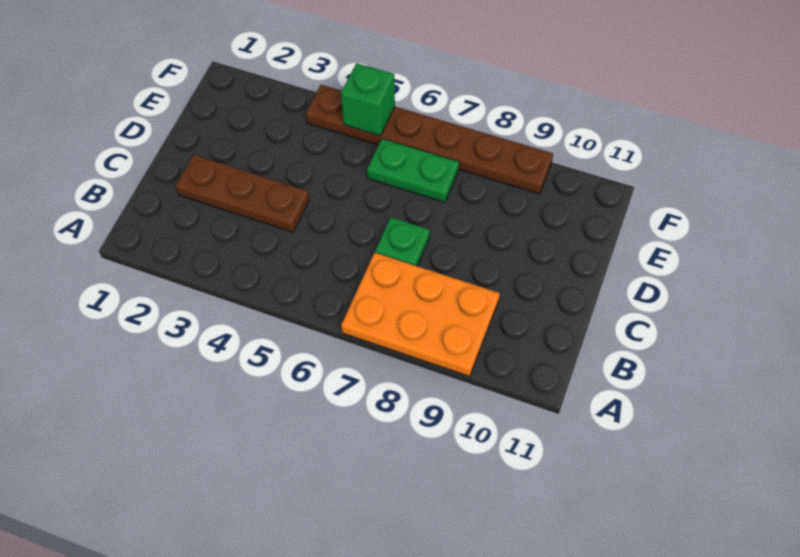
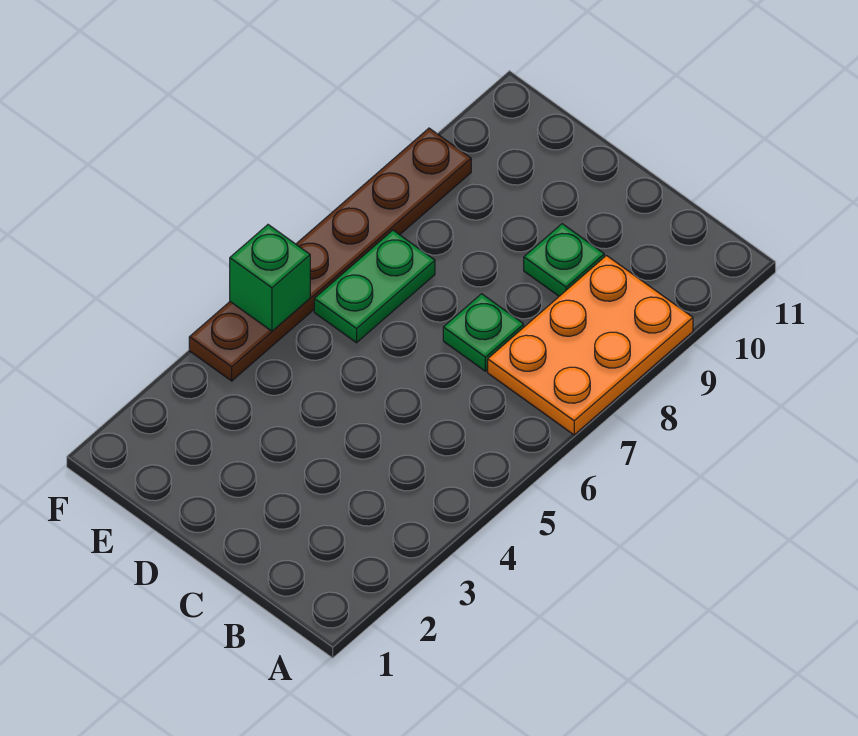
brown plate C2:C4 level 1 -> none
none -> green plate C9 level 1

